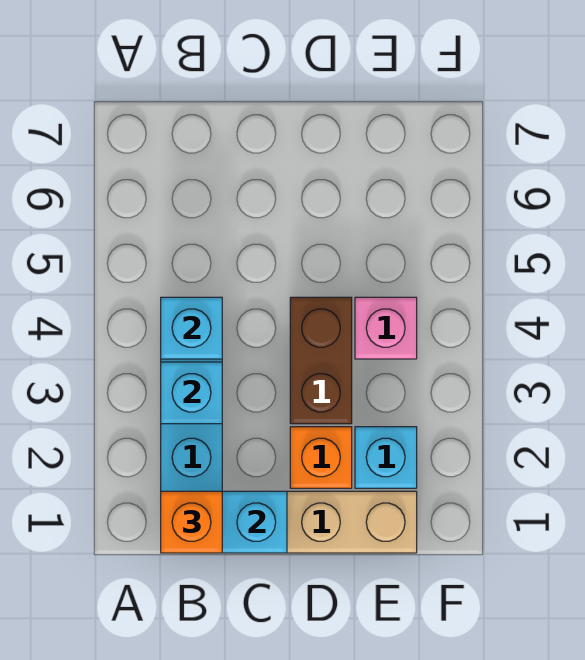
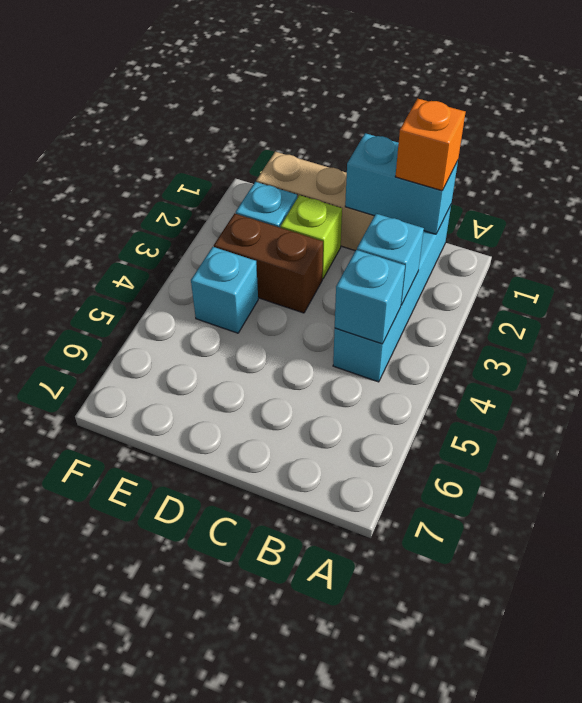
orange brick D2 level 1 -> lime brick D2 level 1
brown brick D3:D4 level 1 -> brown brick D3:E3 level 1
pink brick E4 level 1 -> cyan brick E4 level 1

